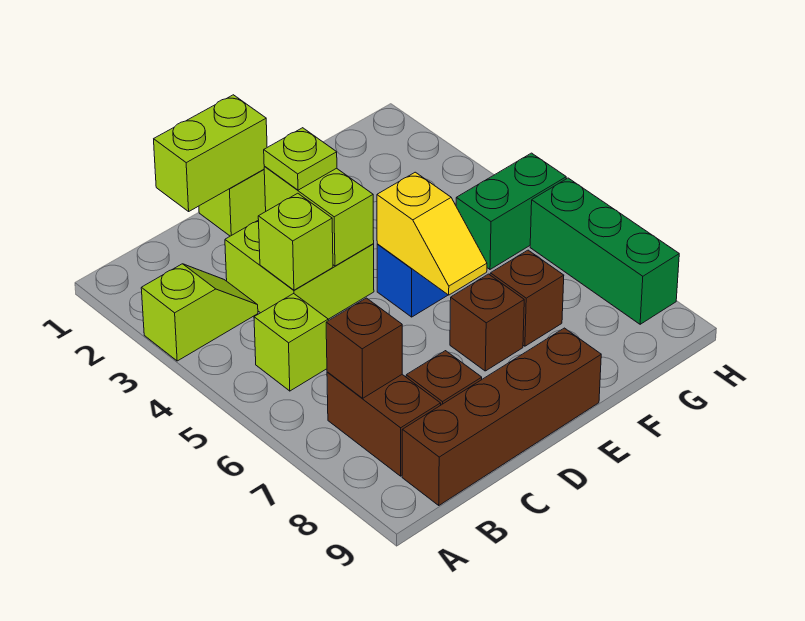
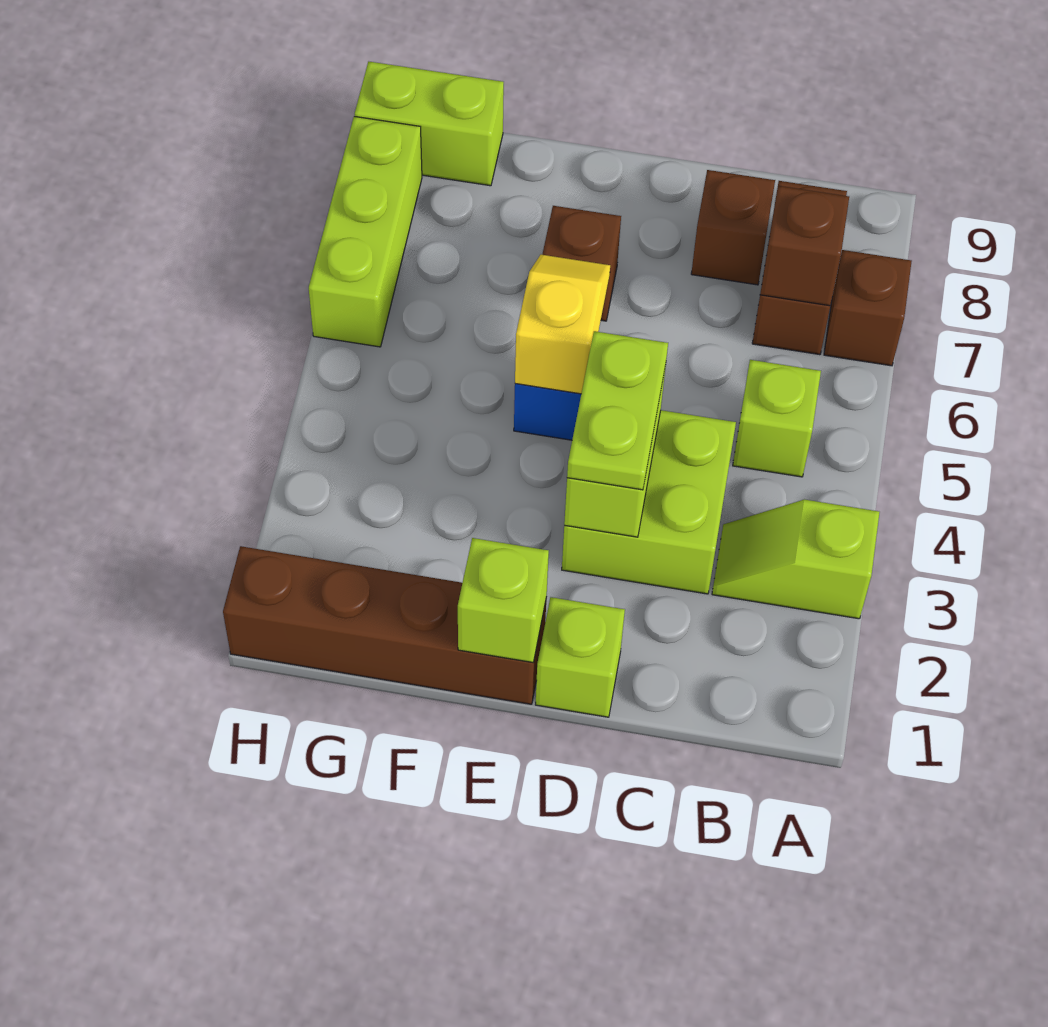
brown brick B9:E9 level 1 -> brown brick E1:H1 level 1
lime brick C1:D1 level 2 -> lime brick G9:H9 level 1
lime brick C4 level 2 -> lime brick E1 level 2
lime plate D3 level 3 -> lime plate D3:D4 level 3
brown brick F7 level 1 -> brown brick A7 level 1
green brick G5:H5 level 1 -> none
green brick H6:H8 level 1 -> lime brick H6:H8 level 1

